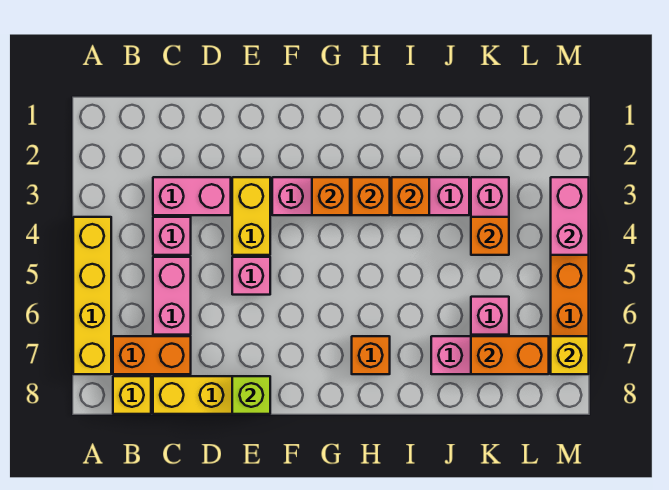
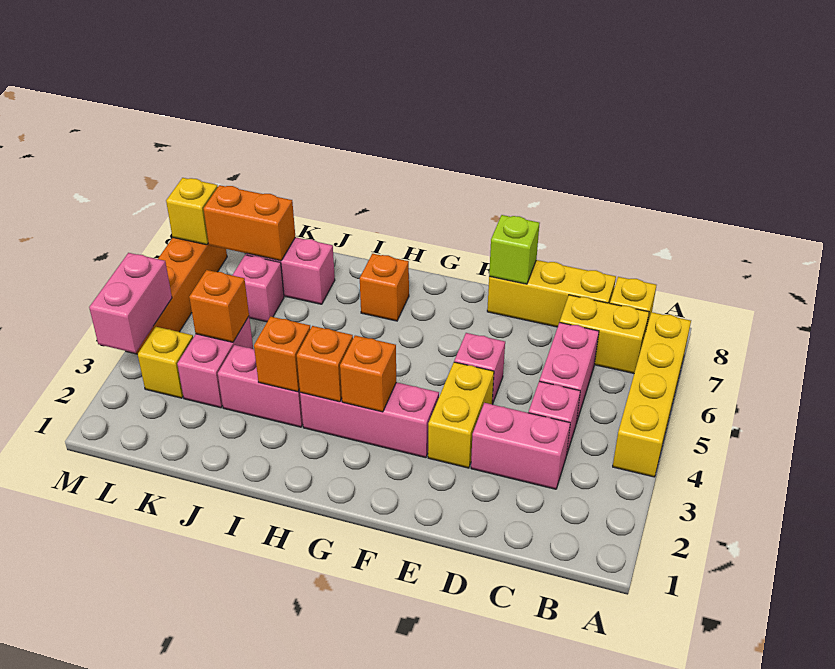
orange brick B7:C7 level 1 -> yellow brick B7:C7 level 1
none -> yellow brick L3 level 1

